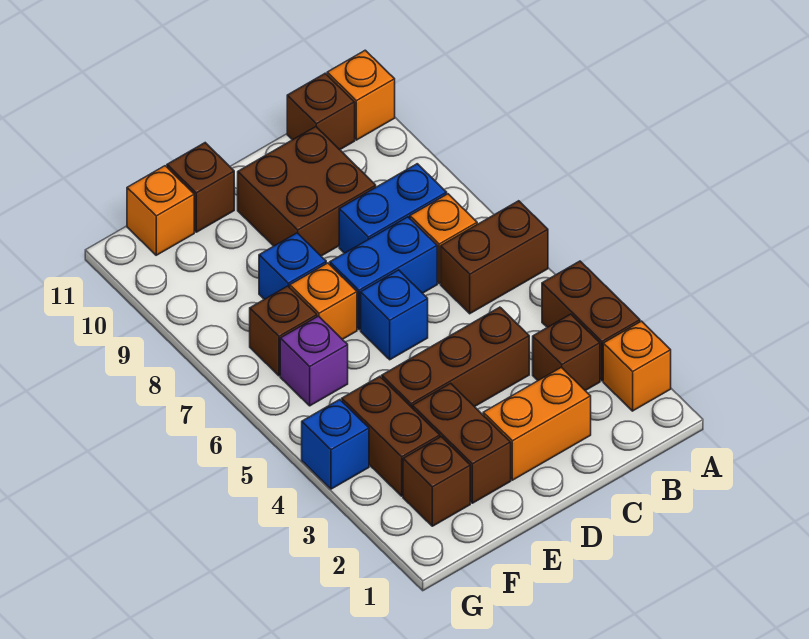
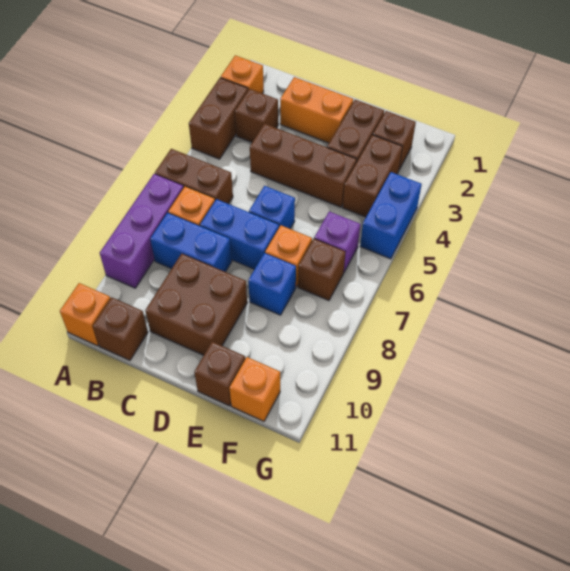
none -> purple brick A7:A9 level 1
blue brick G4 level 1 -> blue brick G4:G5 level 1

